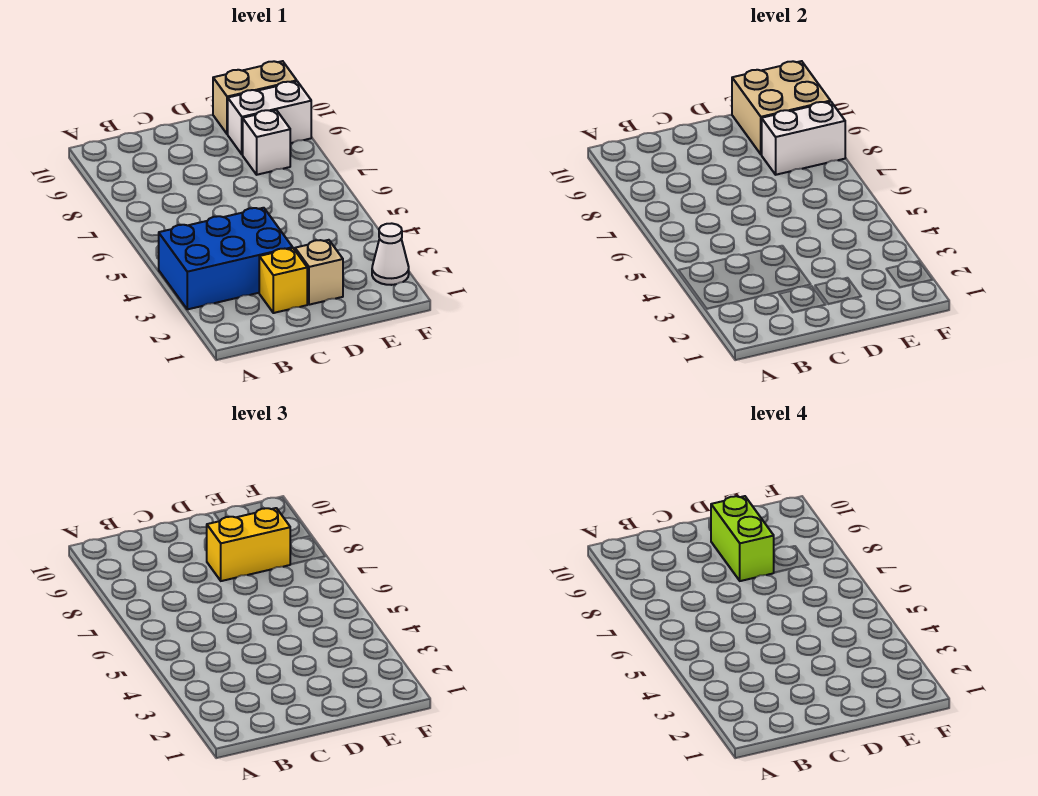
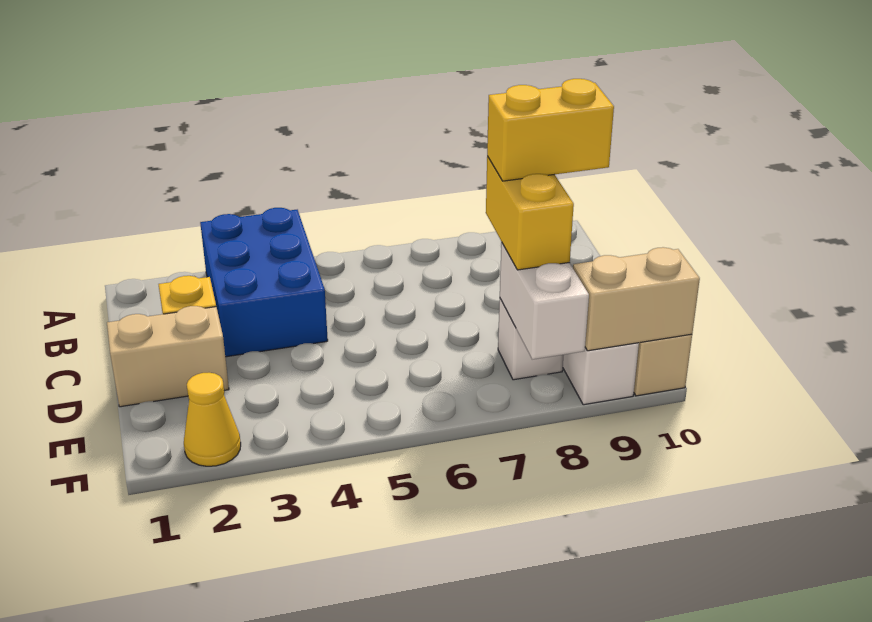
tan brick D2 level 1 -> tan brick D1:D2 level 1
lime brick D8:D9 level 4 -> yellow brick D8:D9 level 4
tan brick E9:F10 level 2 -> tan brick F9:F10 level 2
white cone F2 level 1 -> yellow cone F2 level 1

